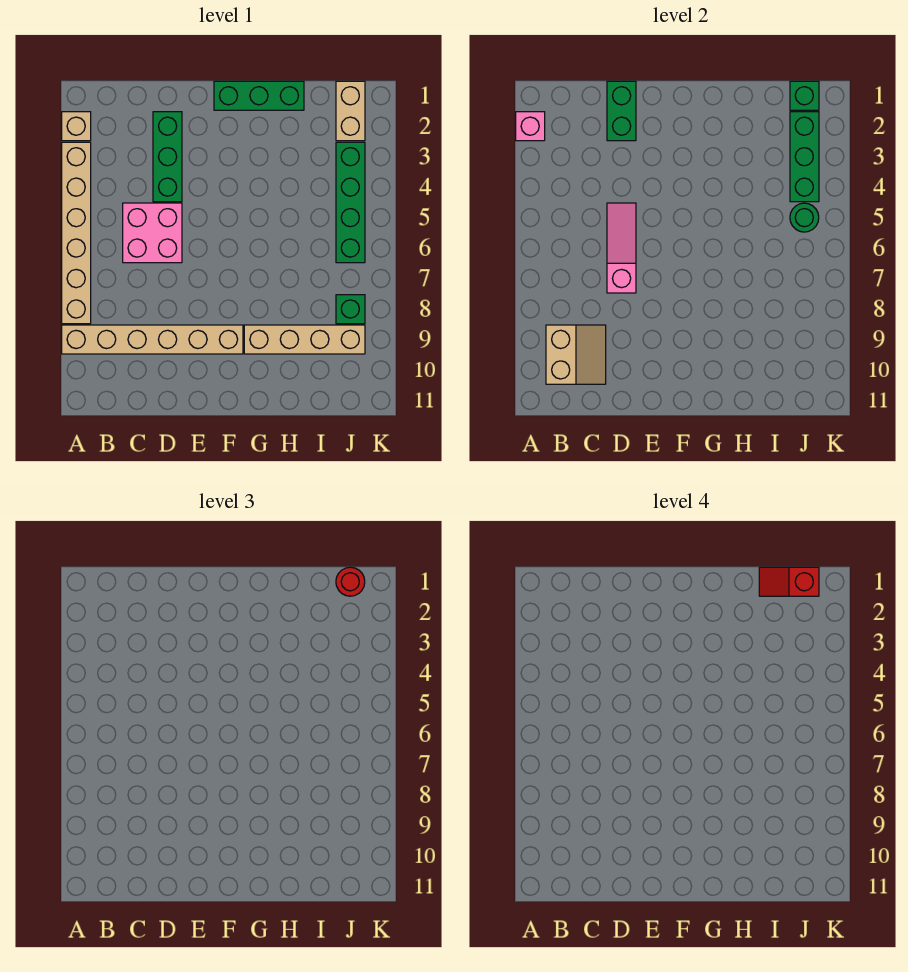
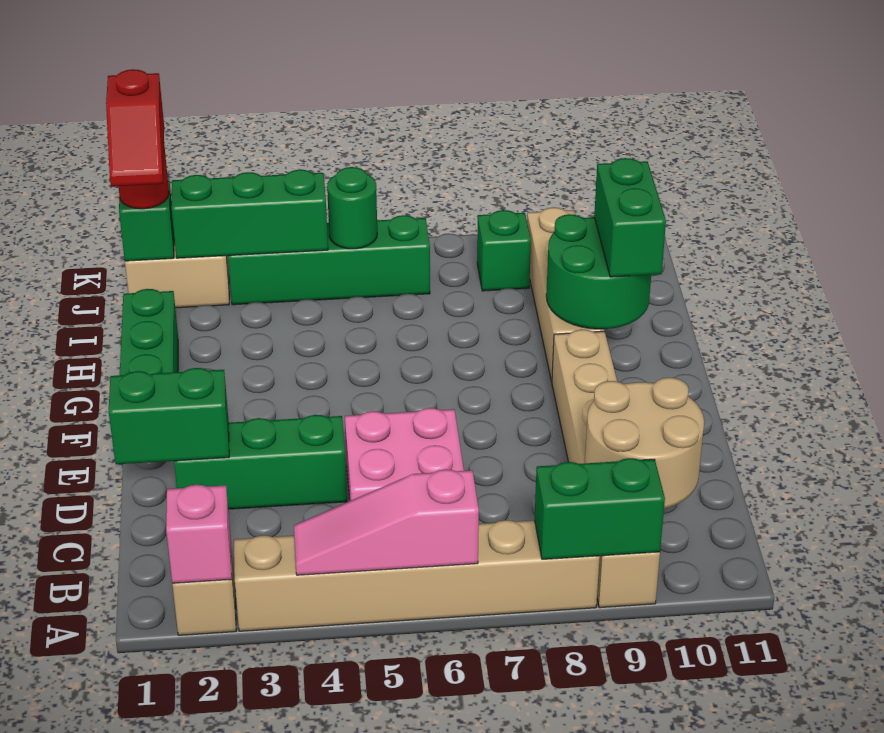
none -> green brick A8:A9 level 2
tan slope B9:C10 level 2 top B -> tan round brick B9:C10 level 2
pink slope D5:D7 level 2 top 7 -> pink slope A4:A6 level 2 top 6
none -> green round brick G9:H10 level 2
none -> green brick G10:H10 level 3

